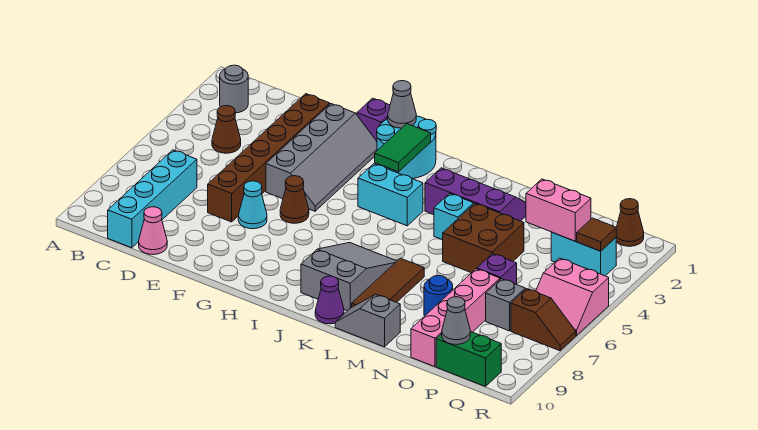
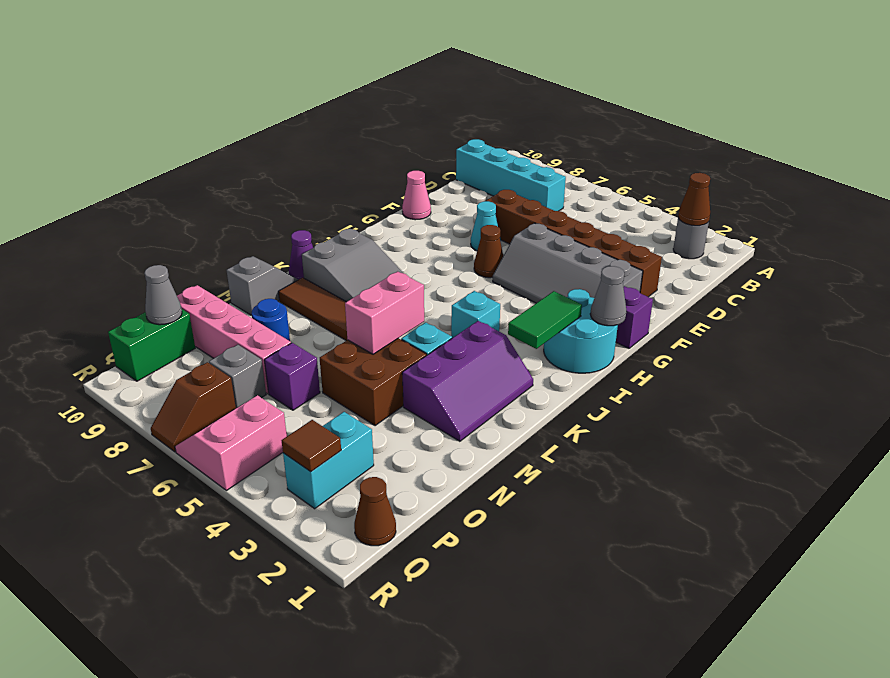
brown cone C4 level 1 -> brown cone B2 level 2
pink cone D10 level 1 -> pink cone F10 level 1
green tile I2:I3 level 2 -> green tile I2:J2 level 2
cyan brick I4:J4 level 1 -> cyan brick J4 level 1
pink brick O3:P3 level 2 -> pink brick L5:M5 level 2

